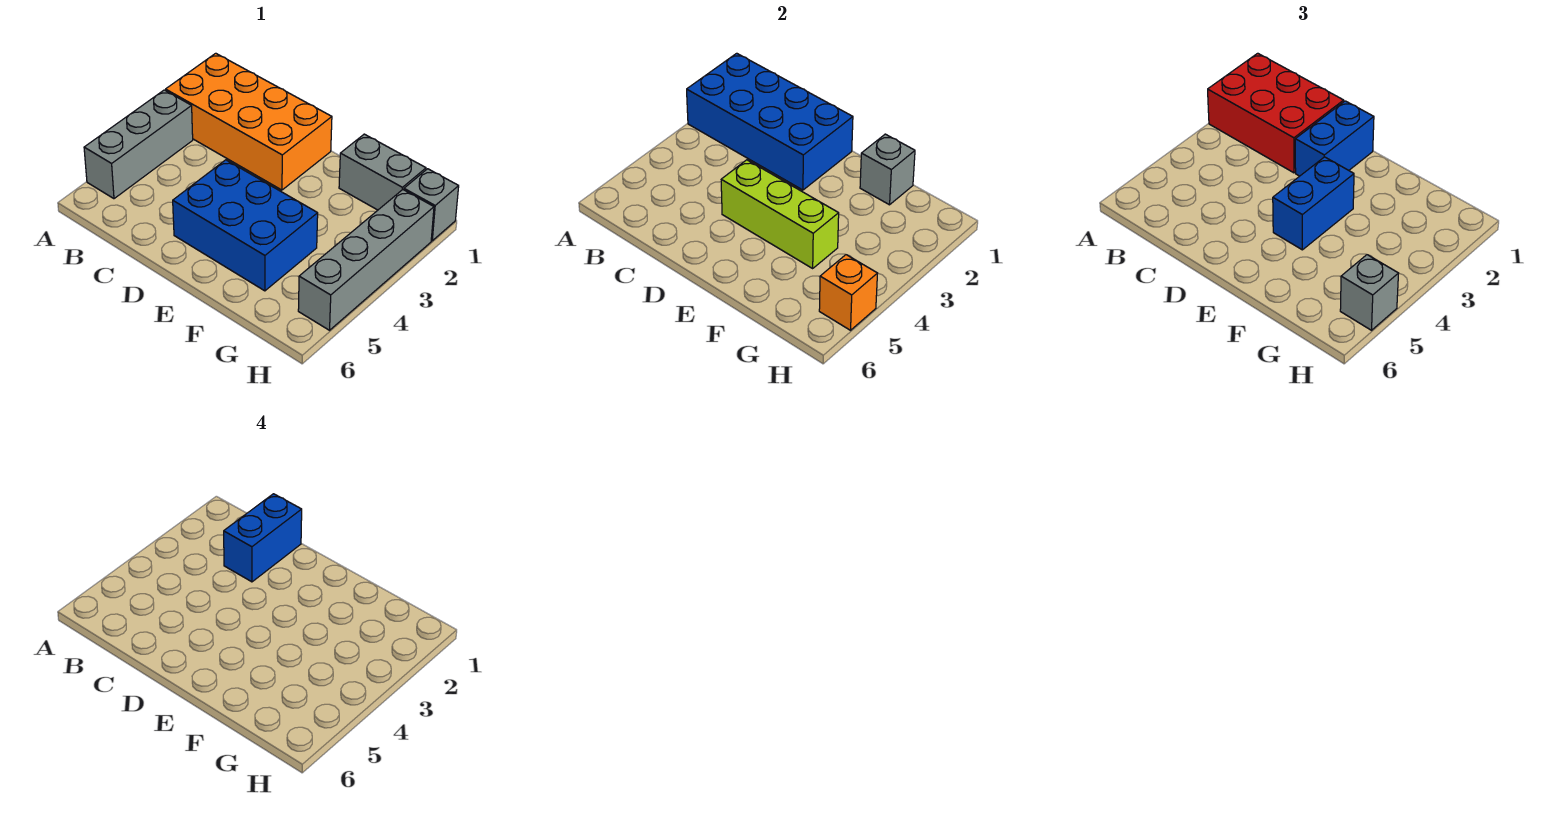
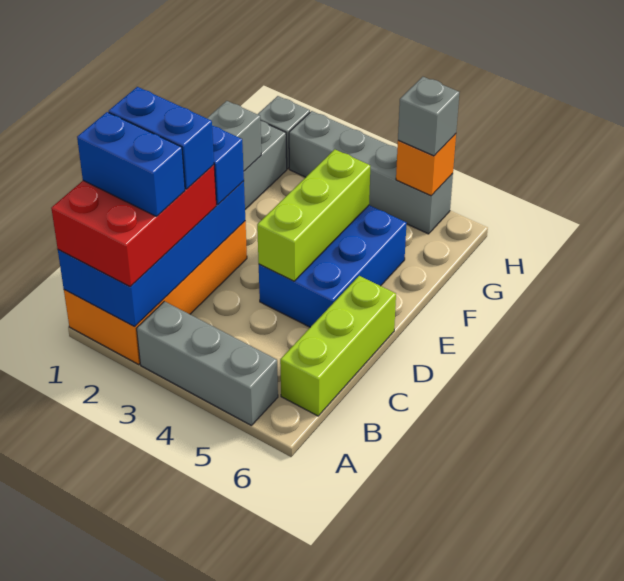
none -> lime brick B6:D6 level 1
blue brick E3:E4 level 3 -> blue brick B1:B2 level 4

